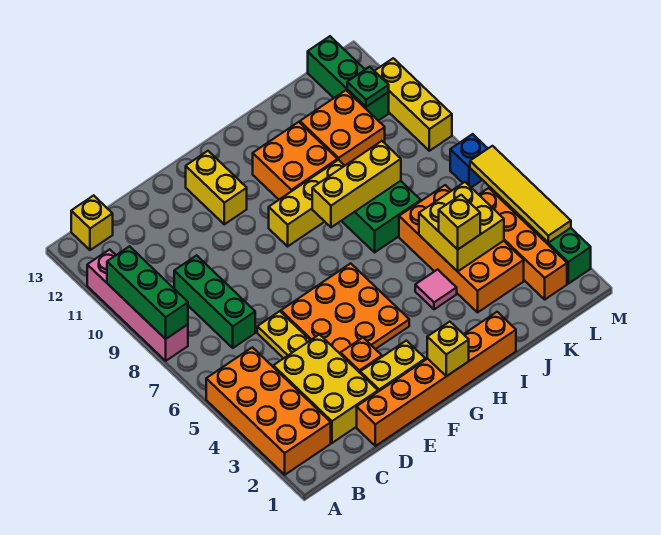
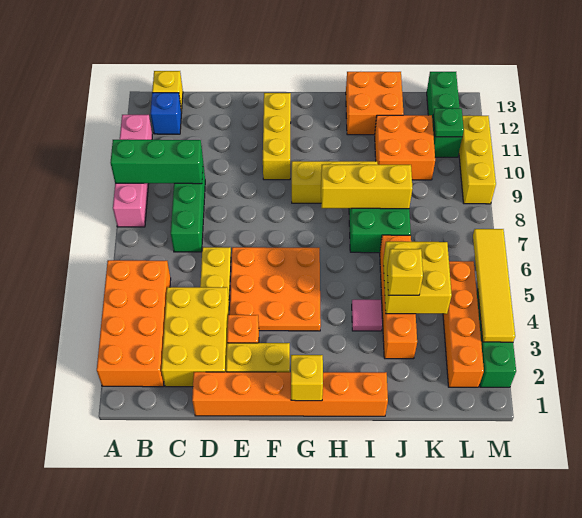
green brick A8:A10 level 2 -> green brick A9:C9 level 2
yellow brick F11:F12 level 1 -> yellow brick F10:F12 level 1
orange brick H10:I11 level 1 -> orange brick I12:J13 level 1
orange brick J3:K6 level 1 -> orange brick J3:J6 level 1
blue brick M7 level 1 -> blue brick B12 level 1

